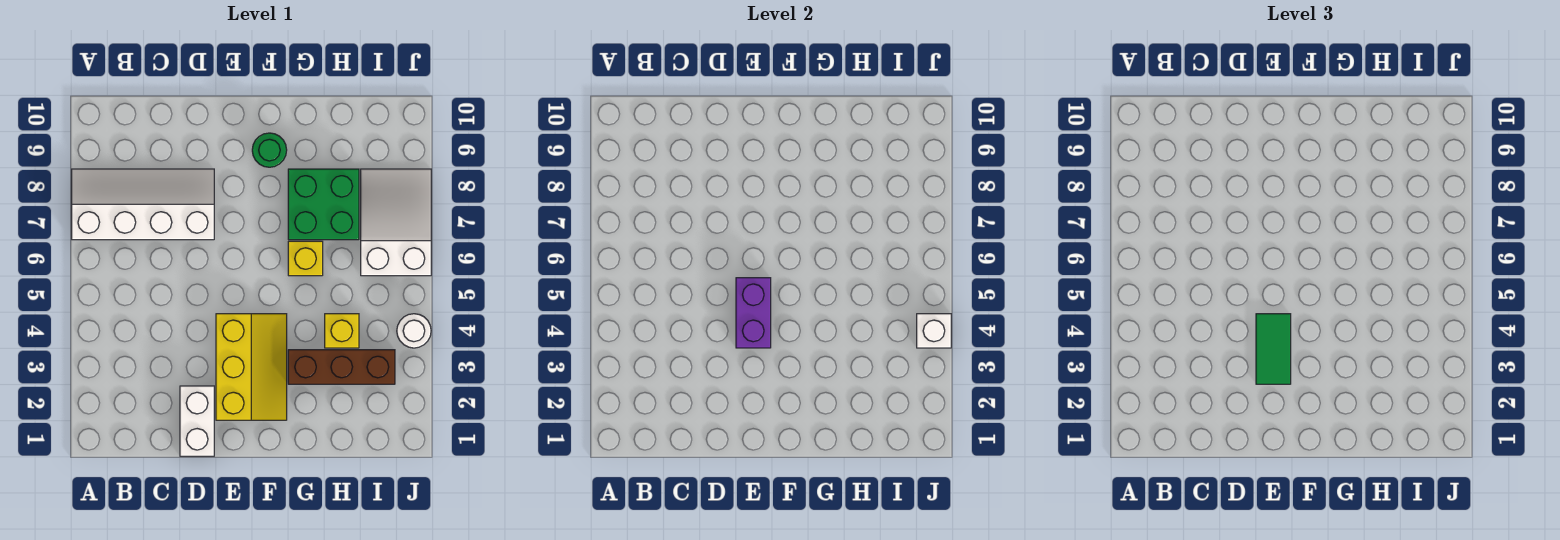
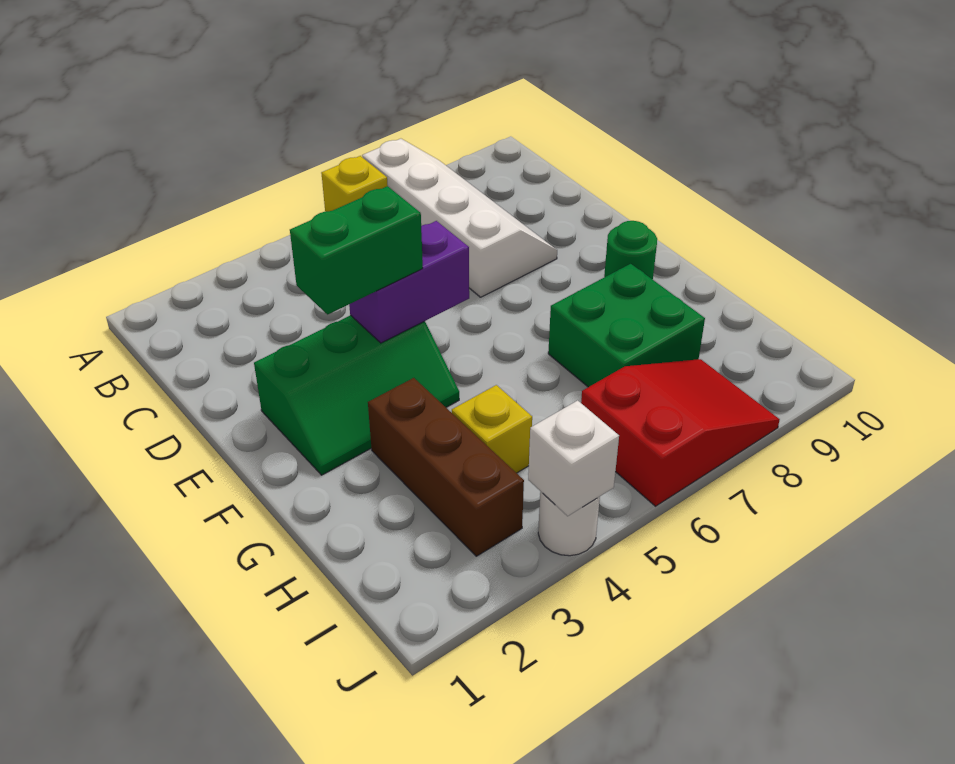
white brick D1:D2 level 1 -> none
yellow slope E2:F4 level 1 top E -> green slope E2:F4 level 1 top E
green tile E3:E4 level 3 -> green brick E3:E4 level 3
yellow brick G6 level 1 -> yellow brick A6 level 1
white slope I6:J8 level 1 top 6 -> red slope I6:J8 level 1 top 6

